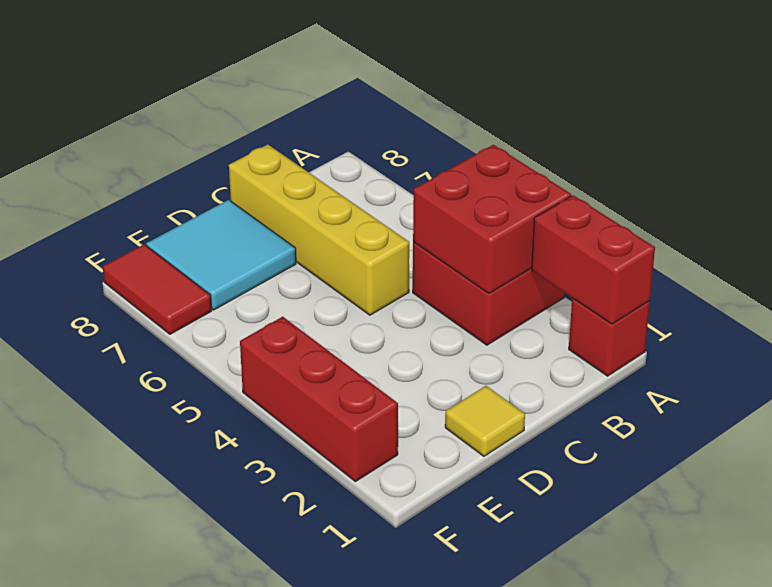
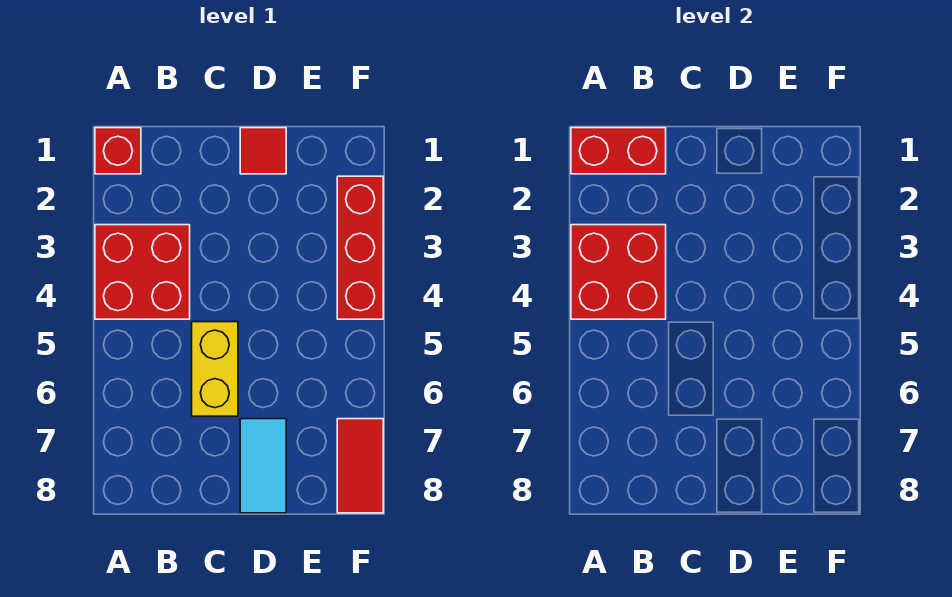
red brick A1:A2 level 2 -> red brick A1:B1 level 2
yellow brick C5:C8 level 1 -> yellow brick C5:C6 level 1
yellow tile D1 level 1 -> red tile D1 level 1
cyan tile D7:E8 level 1 -> cyan tile D7:D8 level 1

